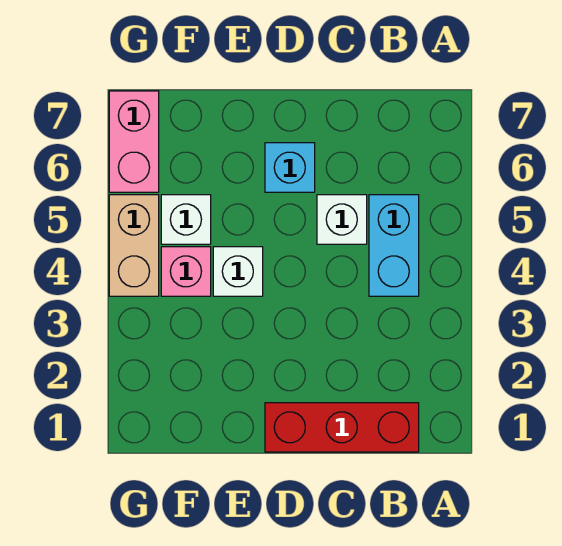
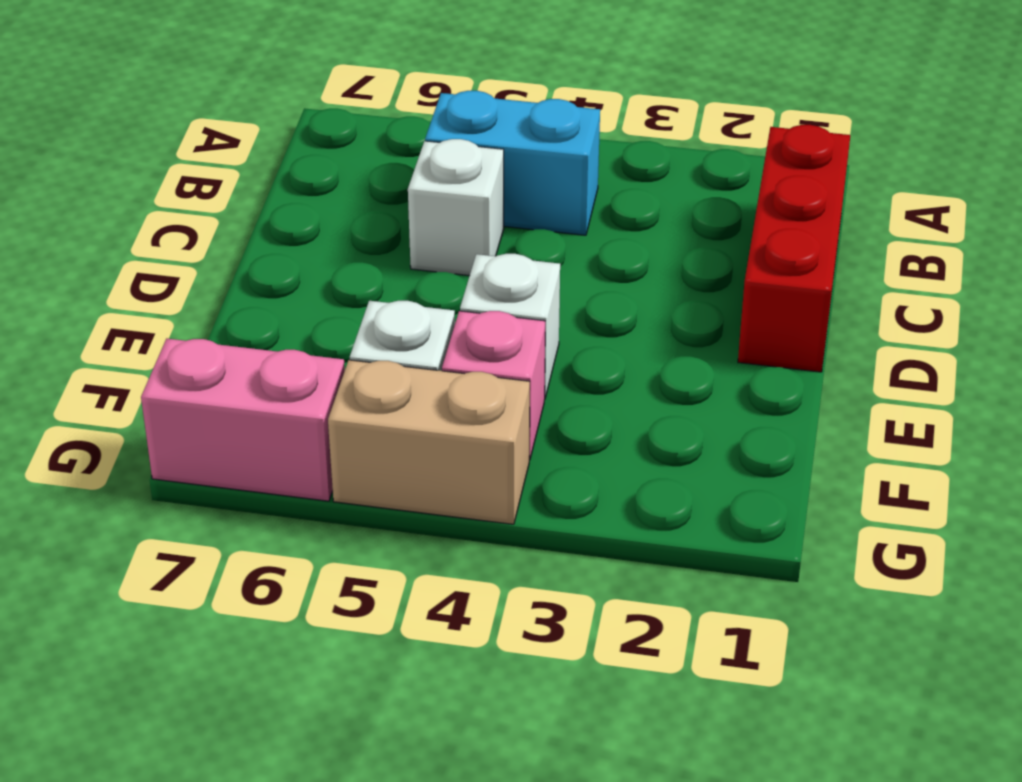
cyan brick D6 level 1 -> none

